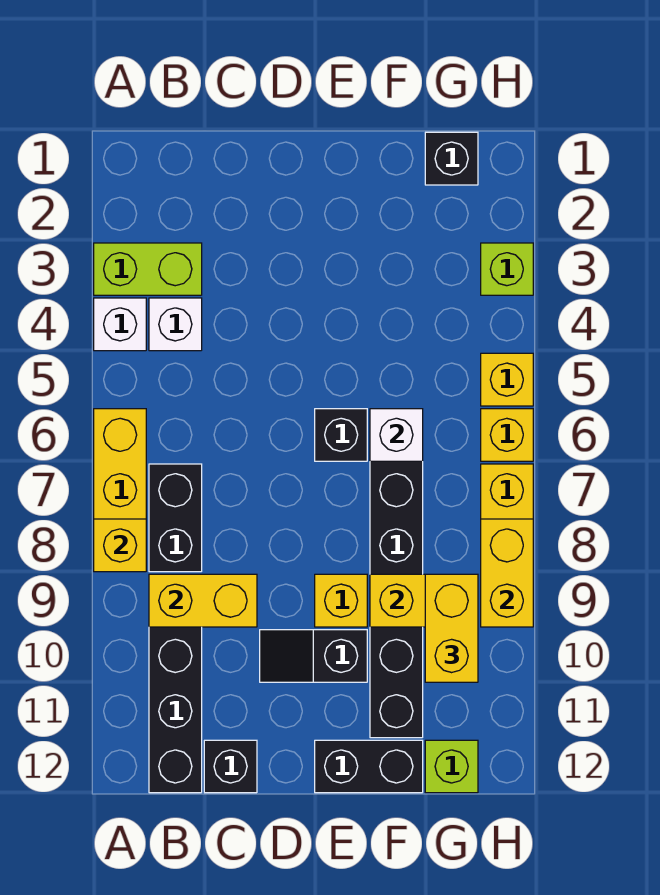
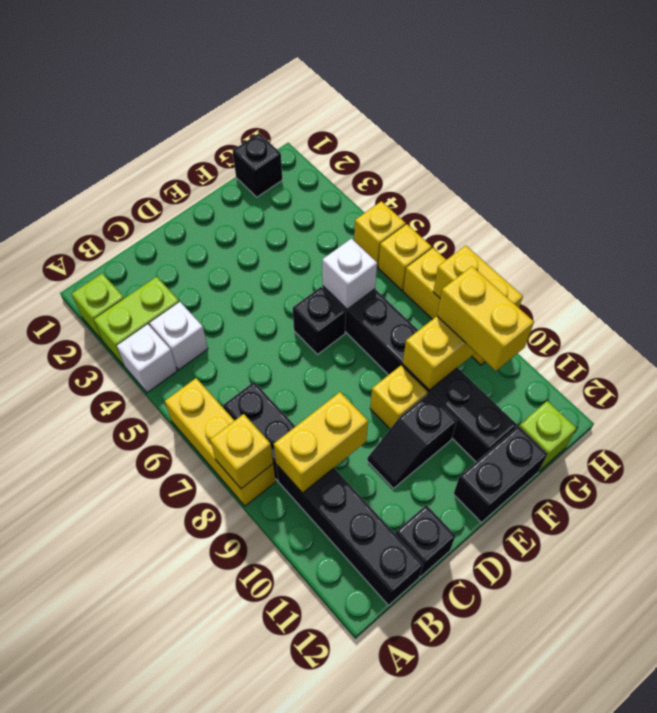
lime brick H3 level 1 -> lime brick A2 level 1

